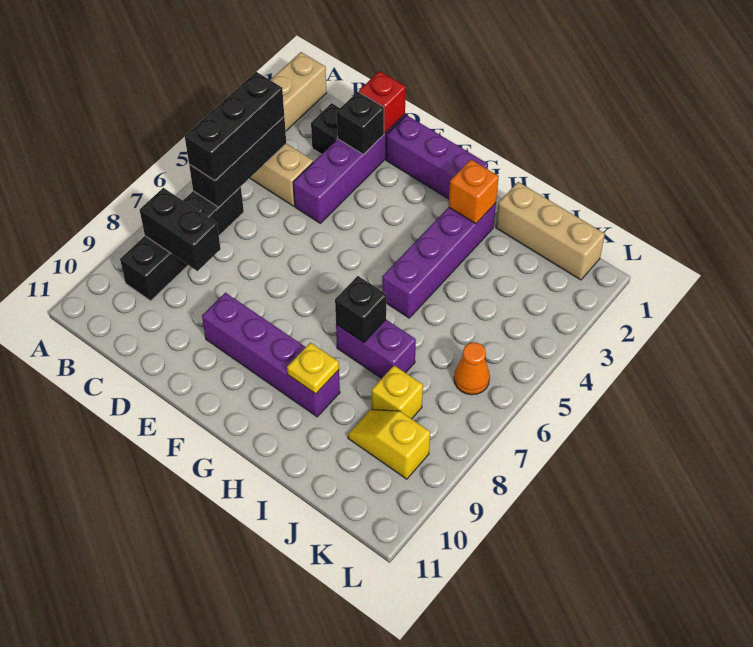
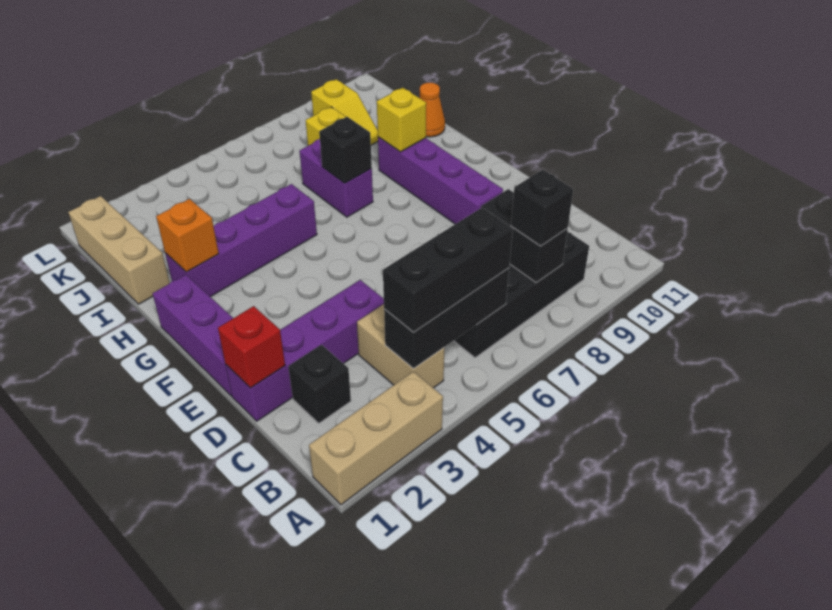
black brick D2 level 2 -> black brick B8 level 3
yellow plate H9 level 2 -> yellow brick H9 level 2
orange cone K6 level 1 -> orange cone I11 level 1

